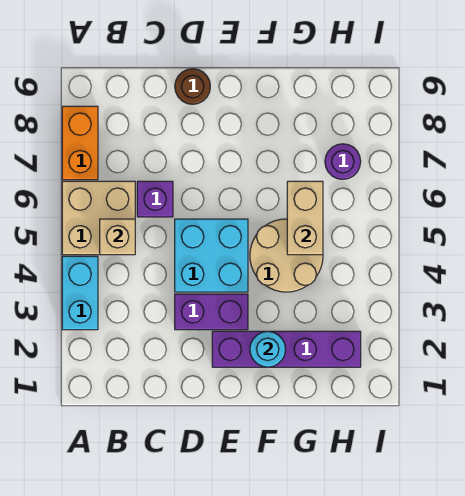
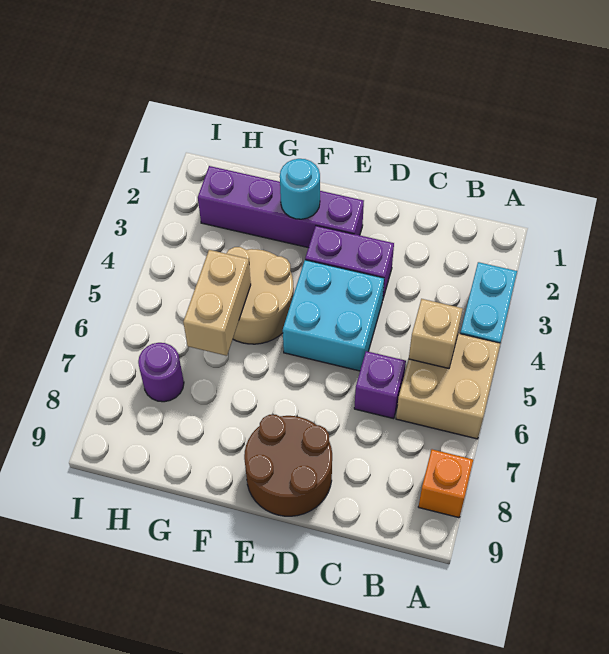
orange brick A7:A8 level 1 -> orange brick A8 level 1
brown round brick D9 level 1 -> brown round brick D8:E9 level 1

